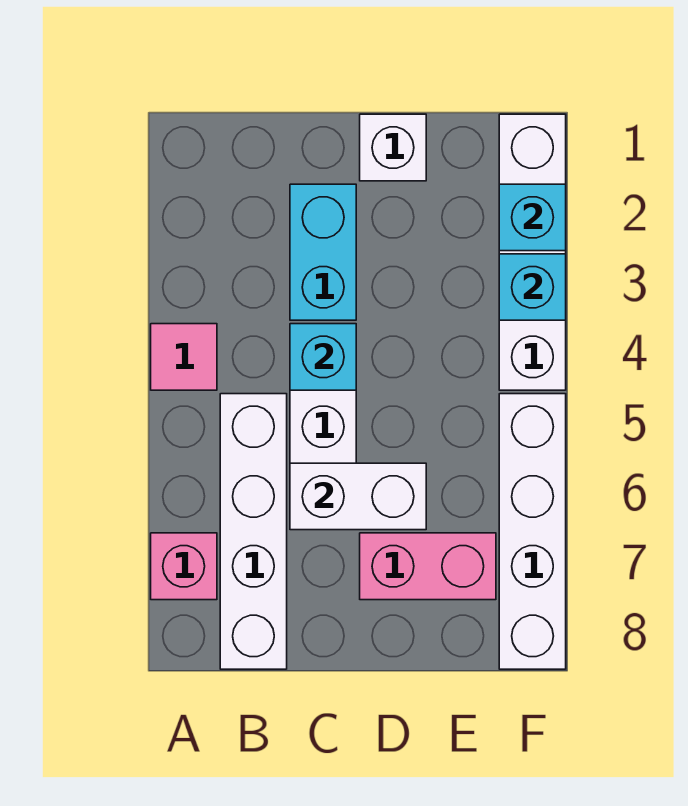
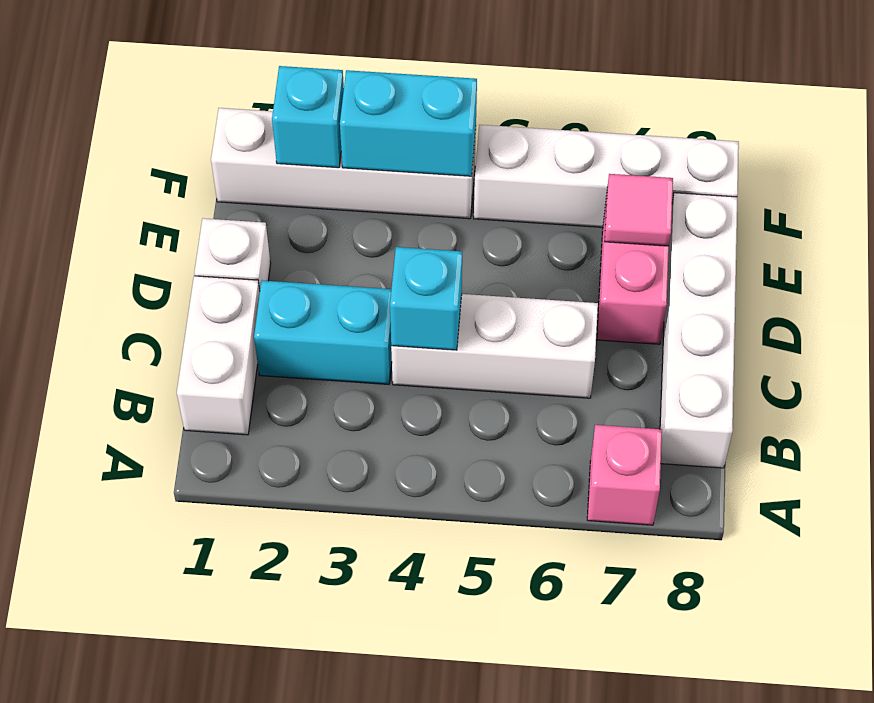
pink tile A4 level 1 -> pink tile E7 level 2
white brick B5:B8 level 1 -> white brick B8:E8 level 1
white brick C6:D6 level 2 -> white brick B1:C1 level 1
cyan brick F3 level 2 -> cyan brick F3:F4 level 2

